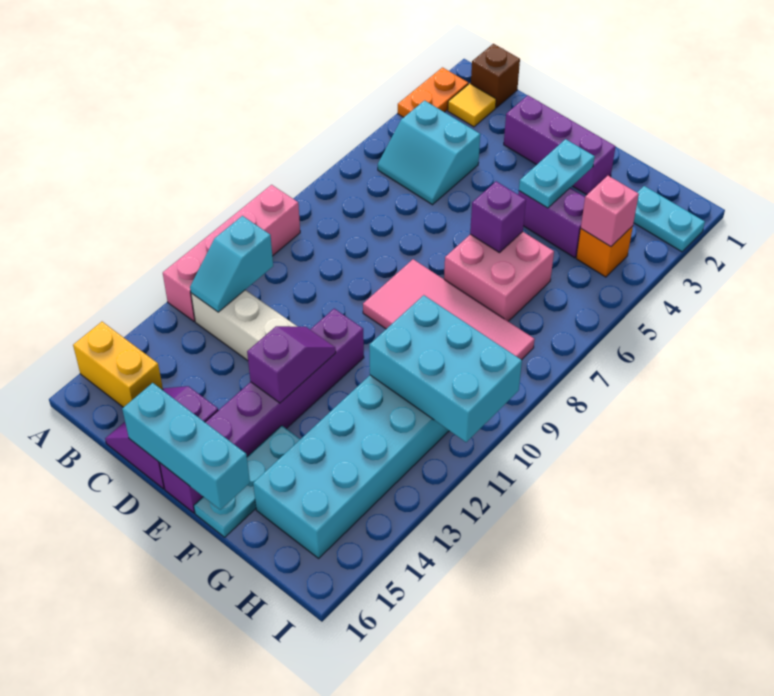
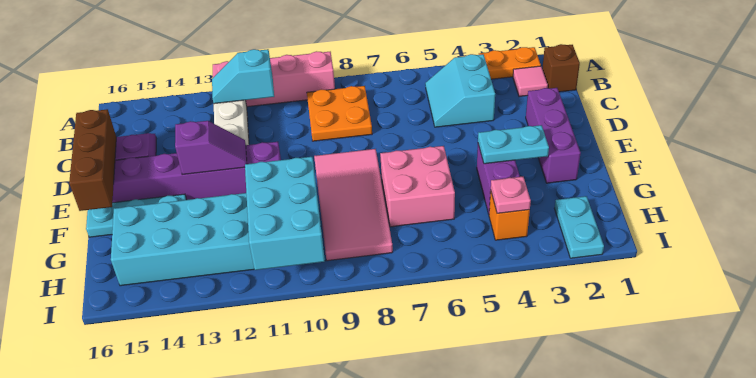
yellow brick A15:B15 level 1 -> none
yellow tile B2 level 1 -> pink tile B2 level 1
none -> orange plate B8:C9 level 1
cyan brick D16:F16 level 2 -> brown brick D16:F16 level 2
purple brick F6 level 2 -> none
pink brick H4 level 2 -> pink plate H4 level 2

